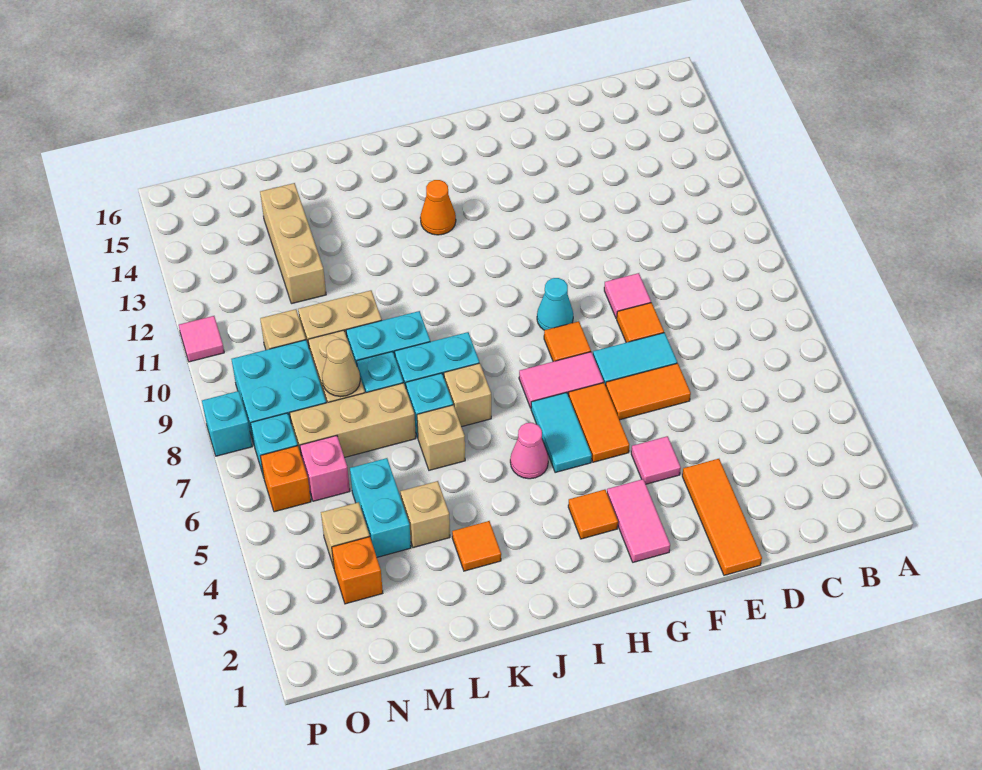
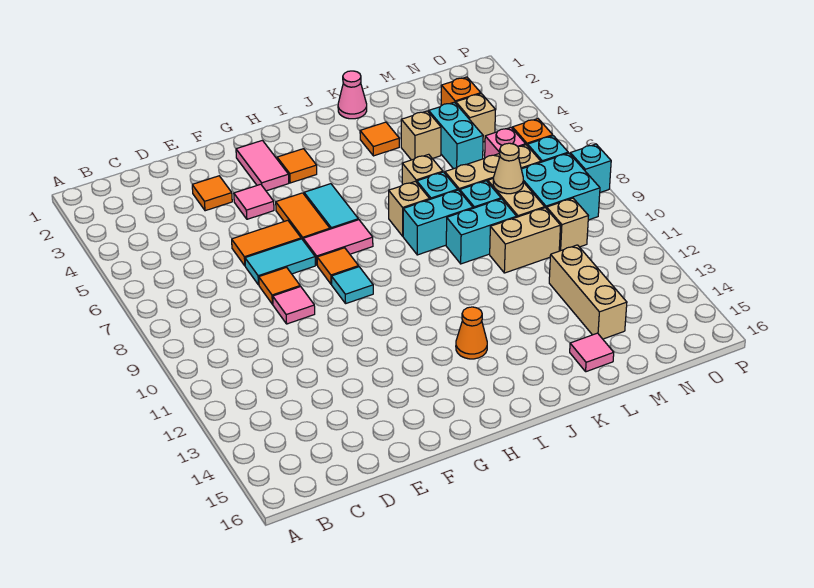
orange tile E1:E3 level 1 -> orange tile E3 level 1
cyan cone G9 level 1 -> cyan tile G9 level 1
pink cone I5 level 1 -> pink cone K1 level 1
pink tile P11 level 1 -> pink tile L15 level 1

